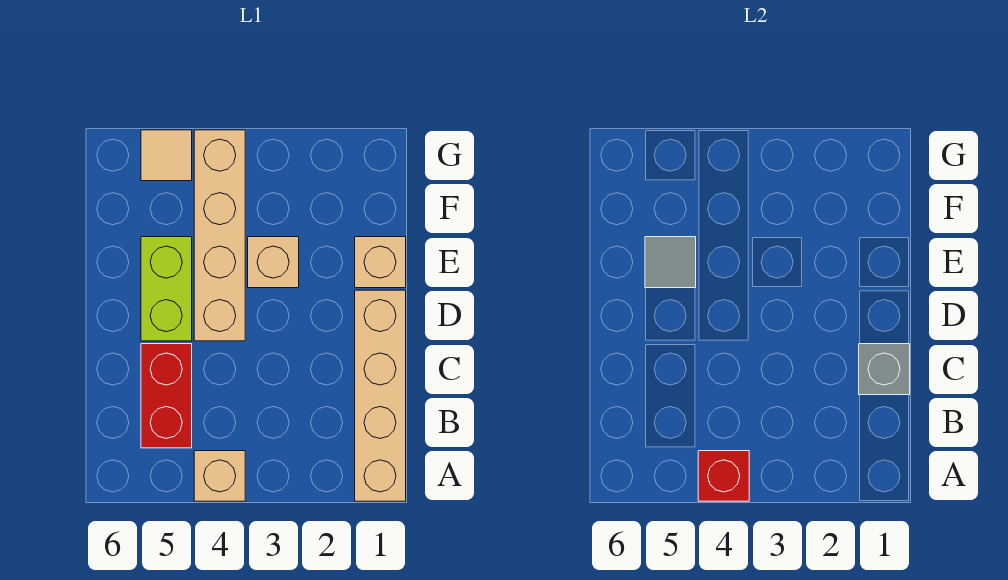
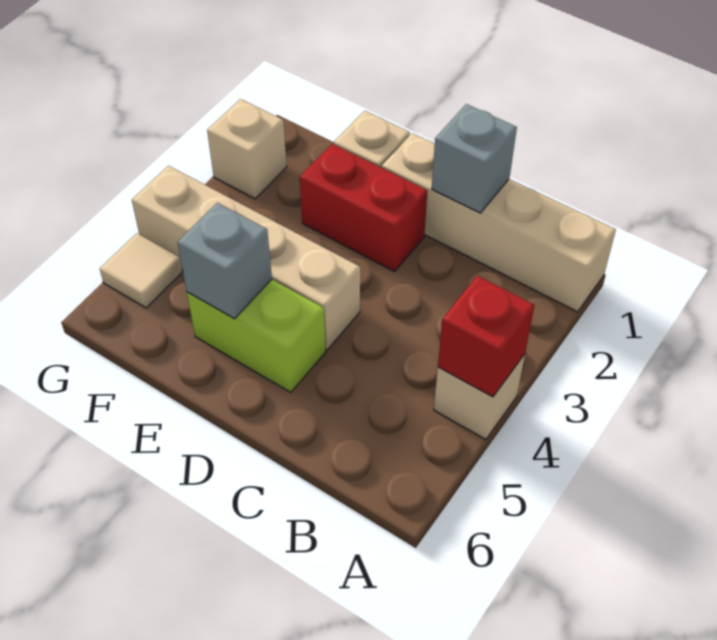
red brick B5:C5 level 1 -> red brick D2:E2 level 1
tan brick E3 level 1 -> tan brick G2 level 1
grey tile E5 level 2 -> grey brick E5 level 2

